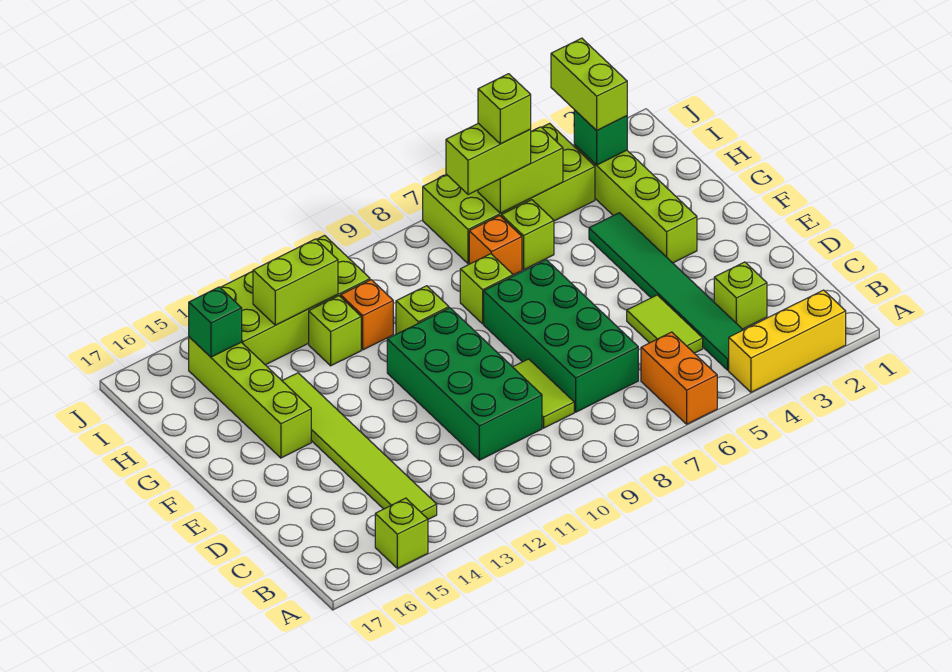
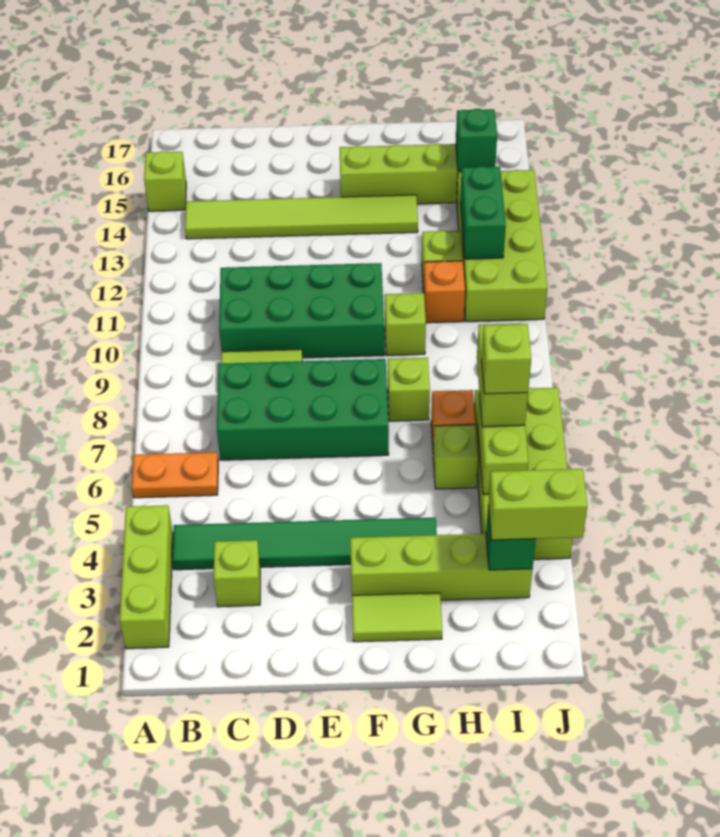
yellow brick A2:A4 level 1 -> lime brick A2:A4 level 1
orange brick A6:B6 level 1 -> orange plate A6:B6 level 1
lime tile C5:D5 level 1 -> lime tile F2:G2 level 1
lime brick I12:I13 level 2 -> green brick I12:I13 level 2

